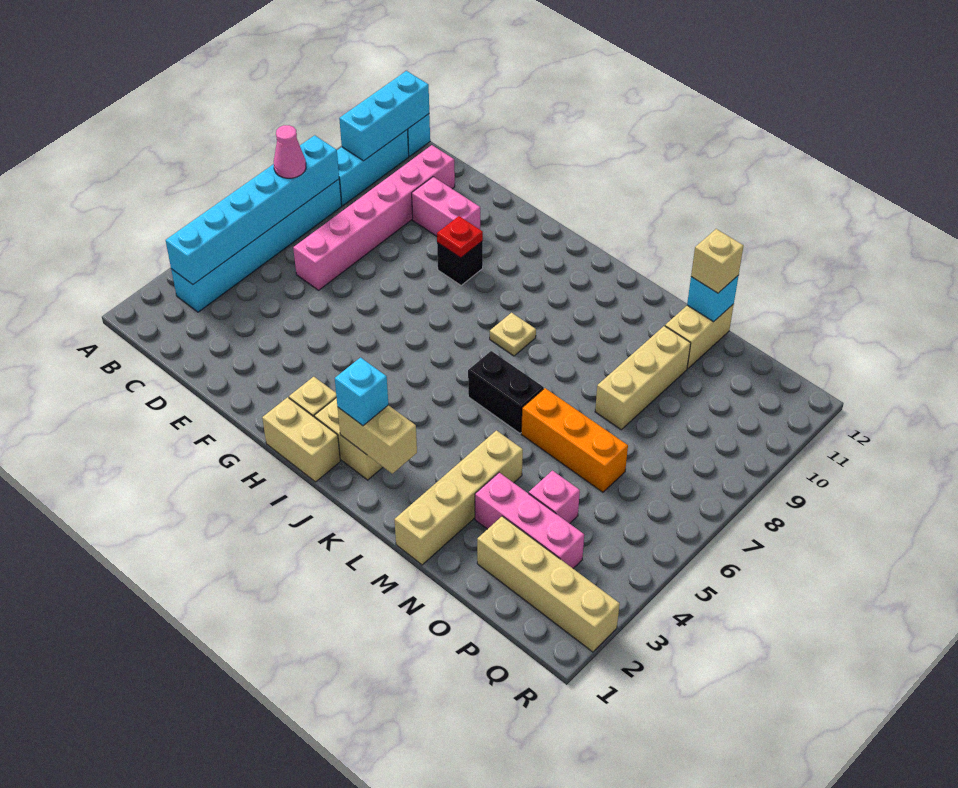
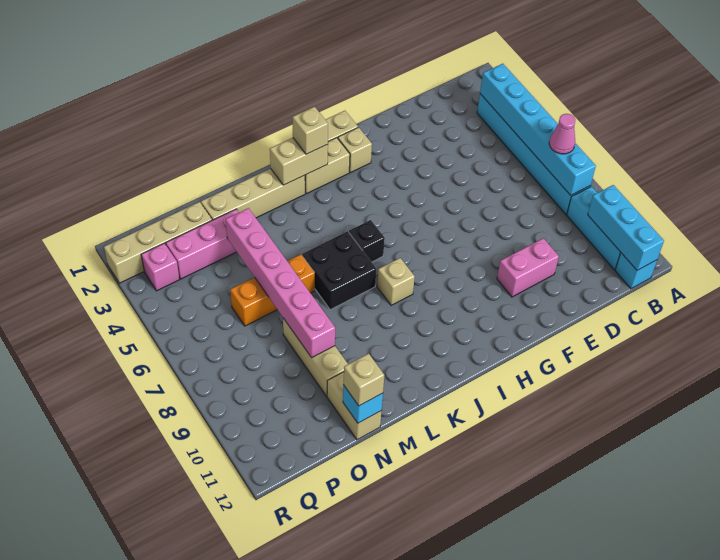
pink brick D6:D11 level 1 -> pink brick N4:N9 level 2
black brick G9 level 1 -> black brick J6 level 1
red plate G9 level 2 -> none
cyan brick J2 level 3 -> tan brick J2 level 3
tan plate J8 level 1 -> tan brick J8 level 1
black brick K6:L6 level 1 -> black brick K6:L7 level 1
tan brick M1:M4 level 1 -> tan brick K2:N2 level 1
pink brick O4 level 1 -> pink brick Q3 level 1

